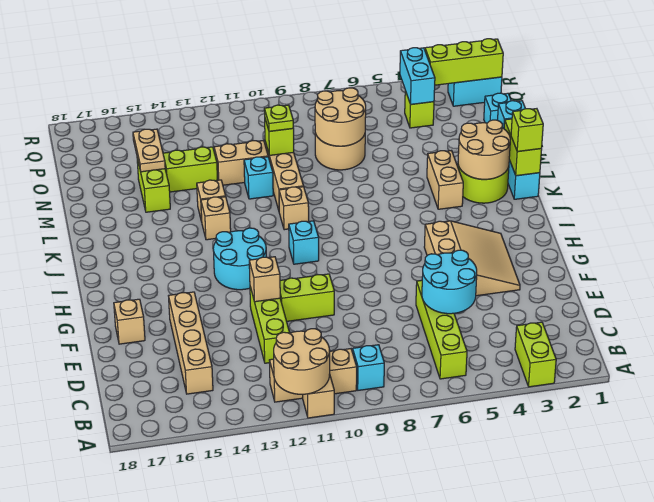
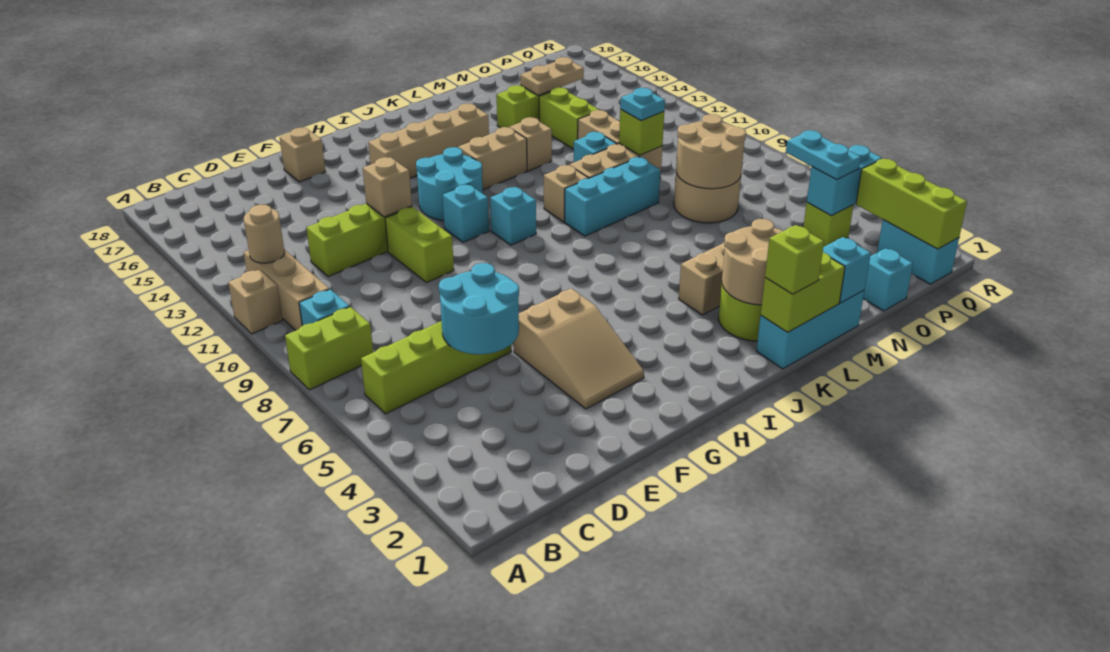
lime brick A3:B3 level 1 -> lime brick A8:B8 level 1
tan round brick A11:B12 level 2 -> tan round brick B12 level 2
tan brick C15:F15 level 1 -> tan brick H15:K15 level 1
tan slope F3:H5 level 1 top 5 -> tan slope F3:G5 level 1 top 5
none -> cyan brick H11 level 1
none -> cyan brick K9:M9 level 1
tan brick K13 level 1 -> tan brick J13:K13 level 1
lime plate N10 level 3 -> cyan plate N10 level 3
none -> cyan plate P4:P5 level 3

